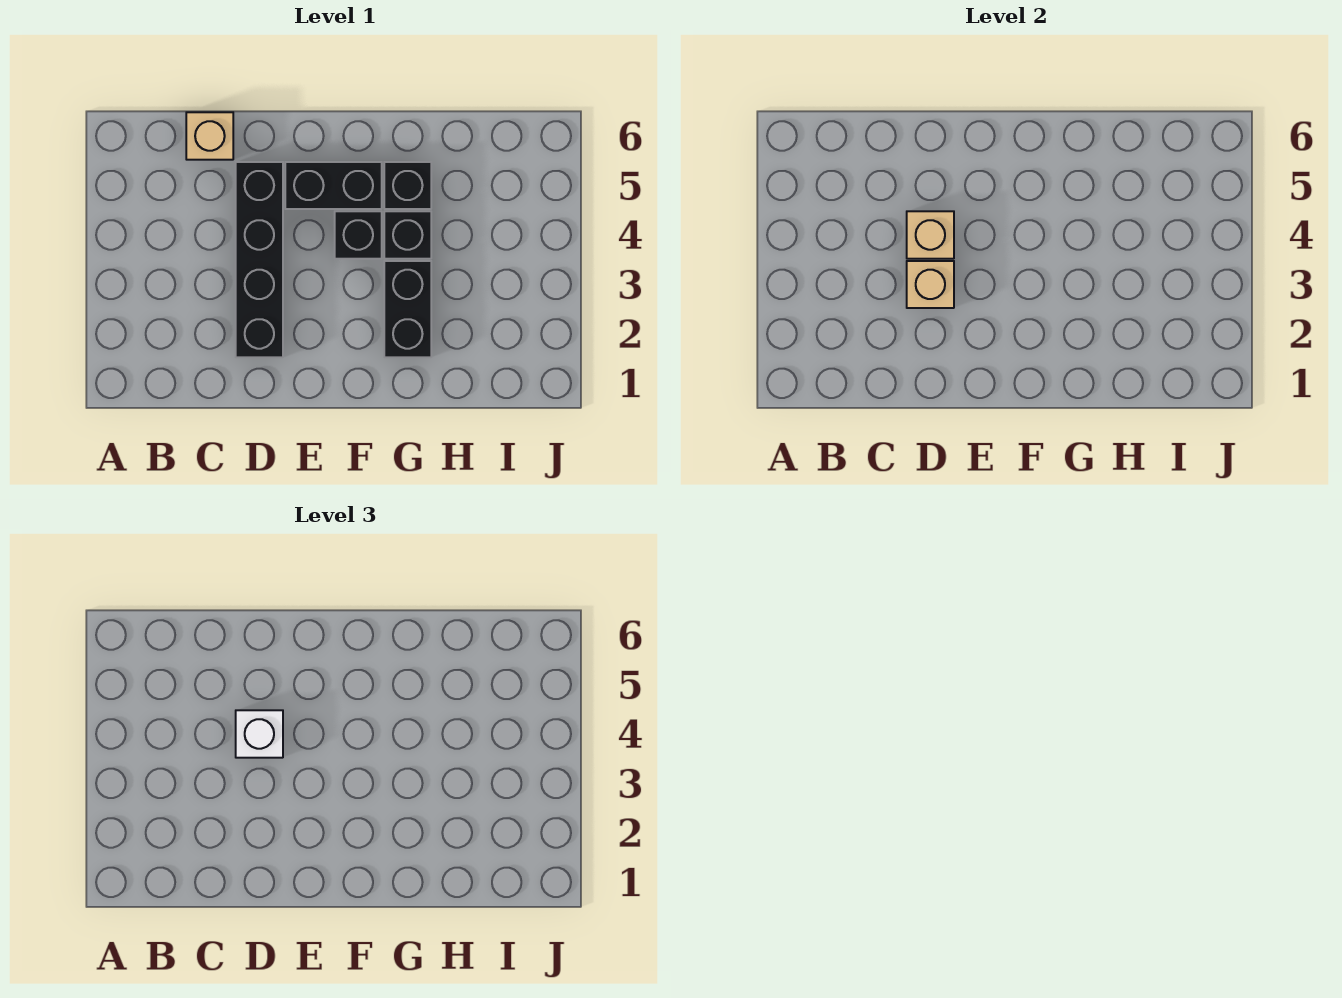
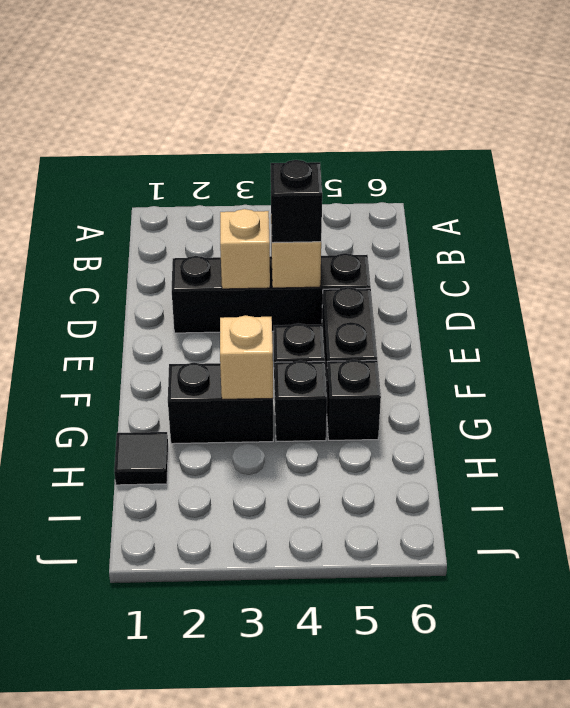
tan brick C6 level 1 -> tan brick G3 level 2
white brick D4 level 3 -> black brick D4 level 3
none -> black tile H1 level 1

